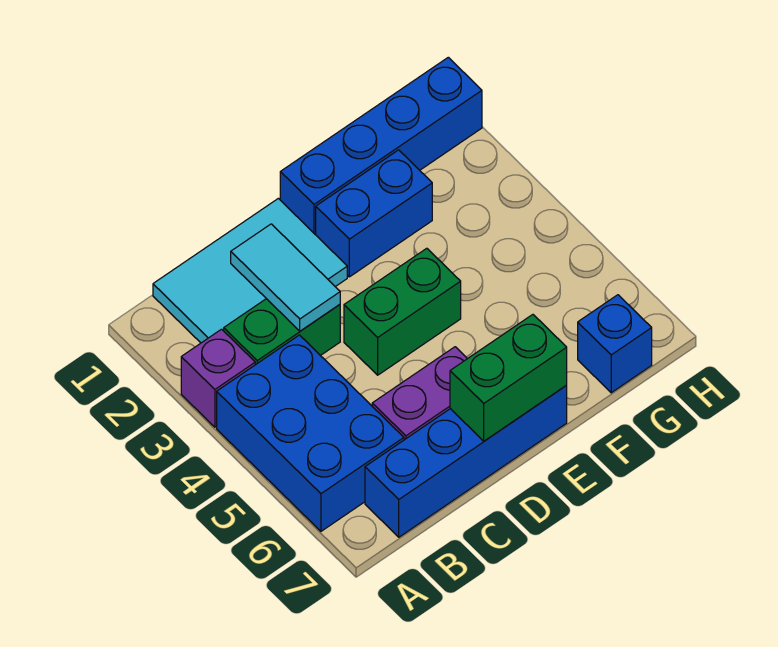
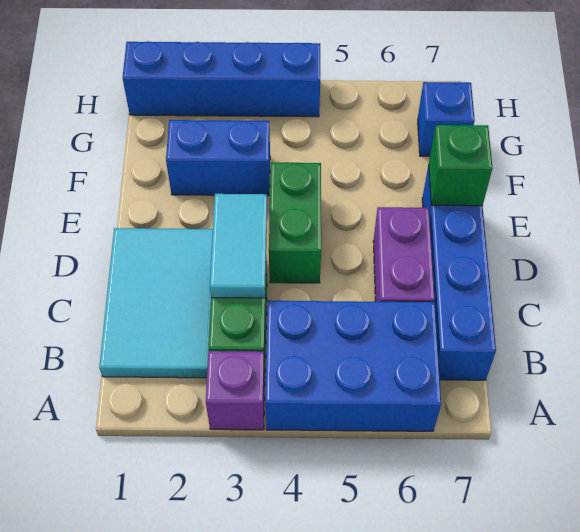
cyan tile C2:C3 level 2 -> cyan tile C3:D3 level 2
green brick D7:E7 level 2 -> green brick E7 level 2
blue brick E1:H1 level 1 -> blue brick H1:H4 level 1
blue brick E2:F2 level 1 -> blue brick F2:F3 level 1

